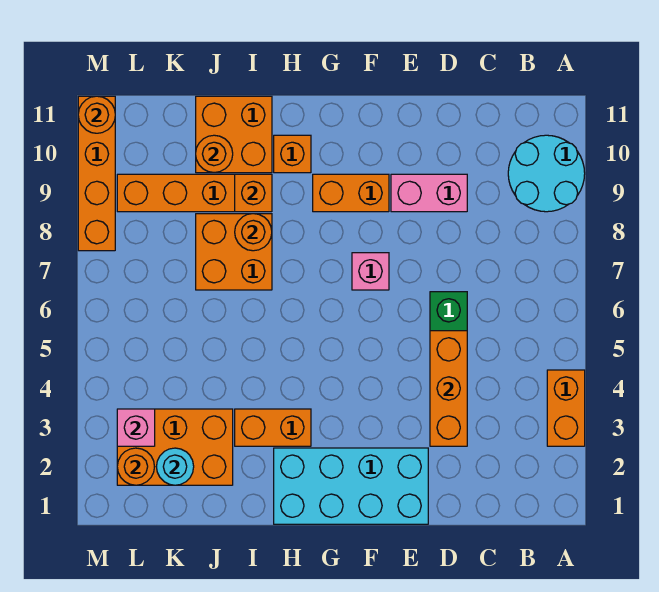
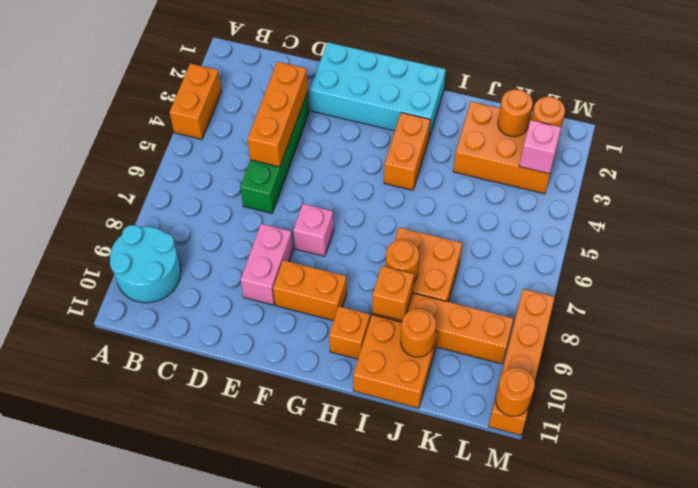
pink brick D9:E9 level 1 -> pink brick E8:E9 level 1
orange brick H3:I3 level 1 -> orange brick H3:H4 level 1
cyan round brick K2 level 2 -> orange round brick K2 level 2

